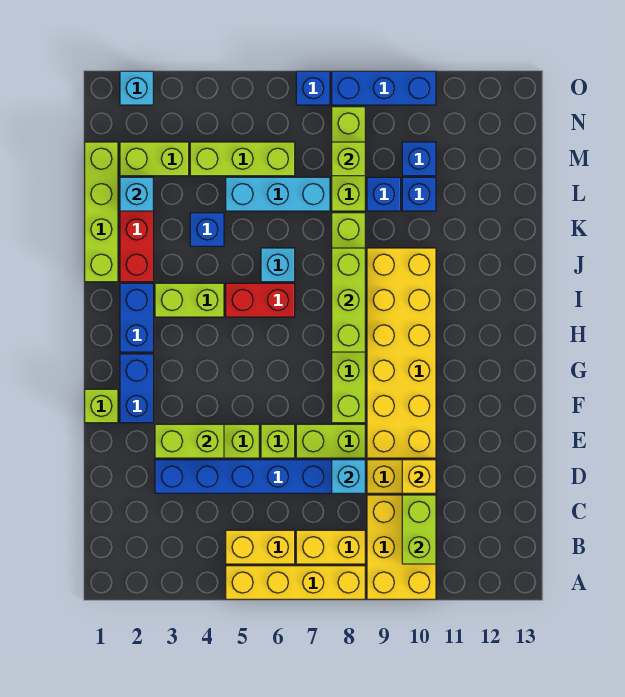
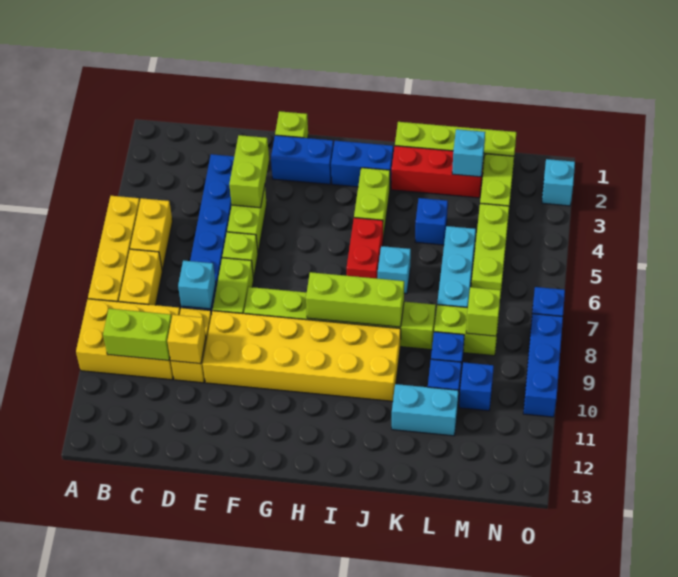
none -> cyan brick K11:L11 level 1
lime brick L8:N8 level 1 -> lime brick L8:M8 level 1

